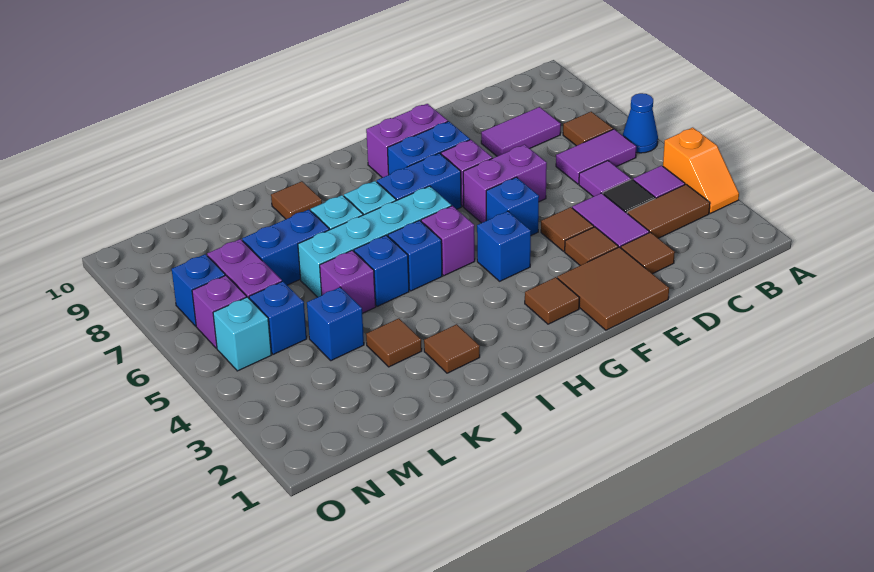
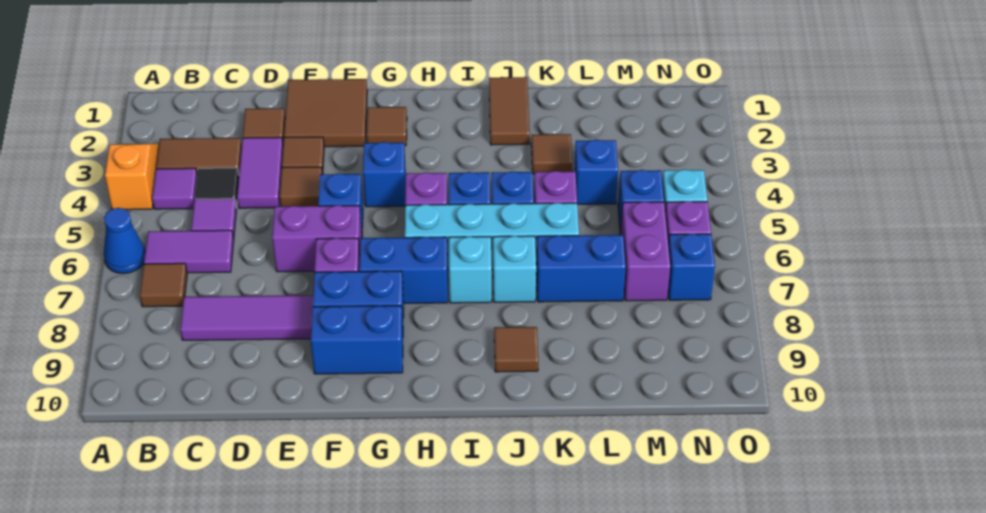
purple tile C8:D8 level 1 -> purple tile C8:E8 level 1
purple brick F9:G9 level 1 -> blue brick F9:G9 level 1
brown tile J2 level 1 -> brown tile J1:J2 level 1

